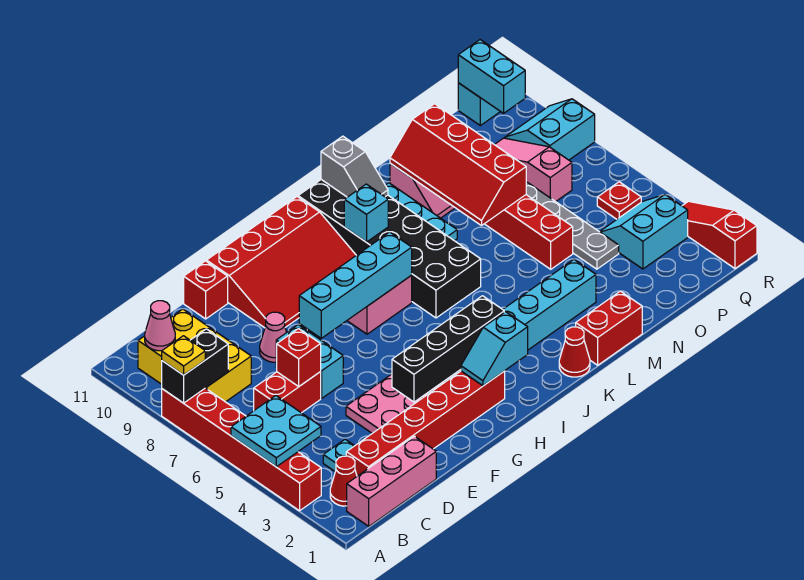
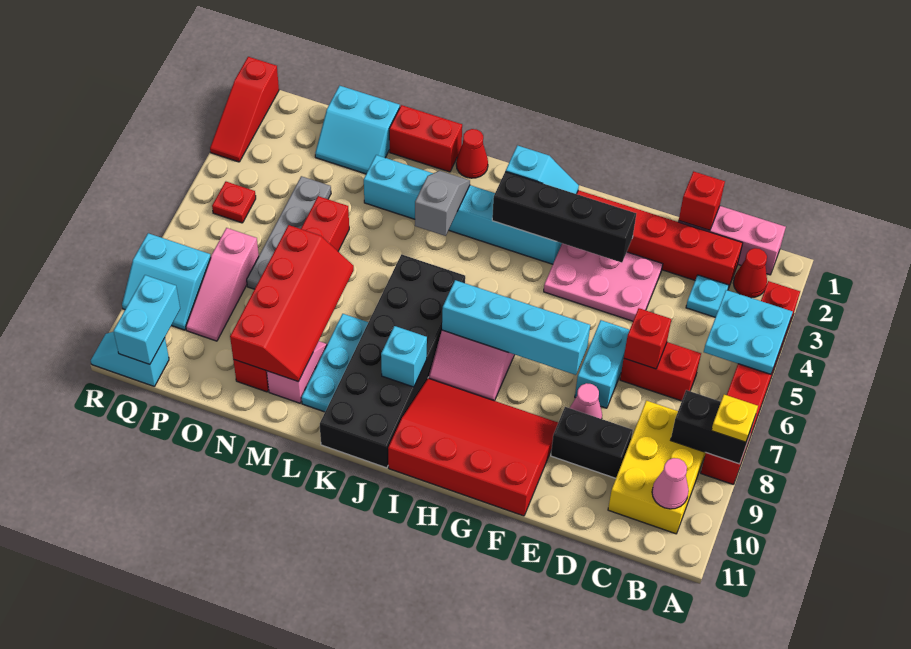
none -> black brick D9:E9 level 1
red brick E11 level 1 -> red brick D1 level 2
grey slope K10:K11 level 2 top 11 -> grey slope K3:K4 level 2 top 4
cyan slope P3:Q4 level 1 top 3 -> cyan slope N1:O2 level 1 top 1

